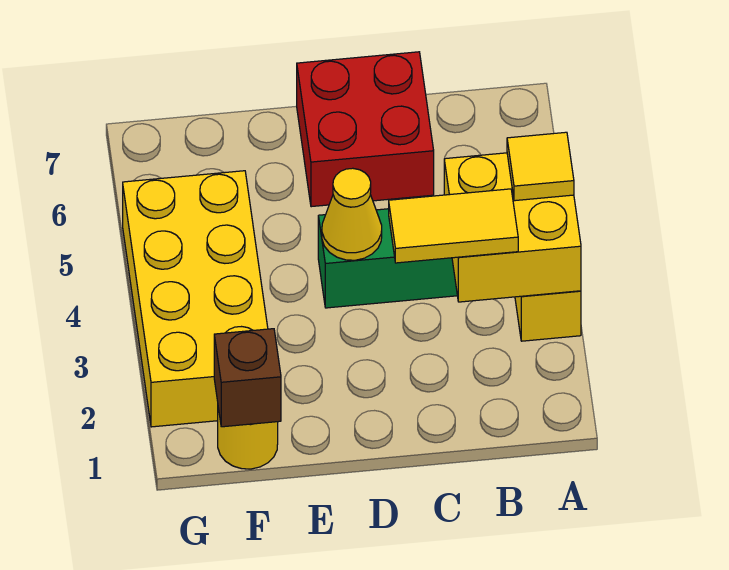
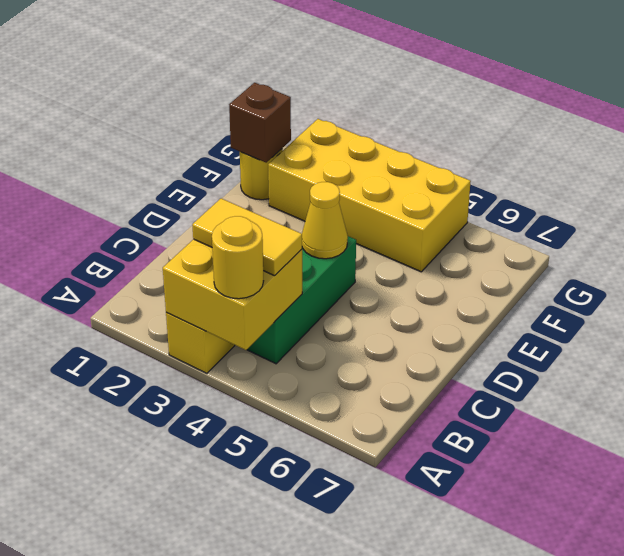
yellow tile A4 level 3 -> yellow round brick A4 level 3
yellow tile B3:C3 level 3 -> yellow tile B3:B4 level 3
red brick C6:D7 level 1 -> none

